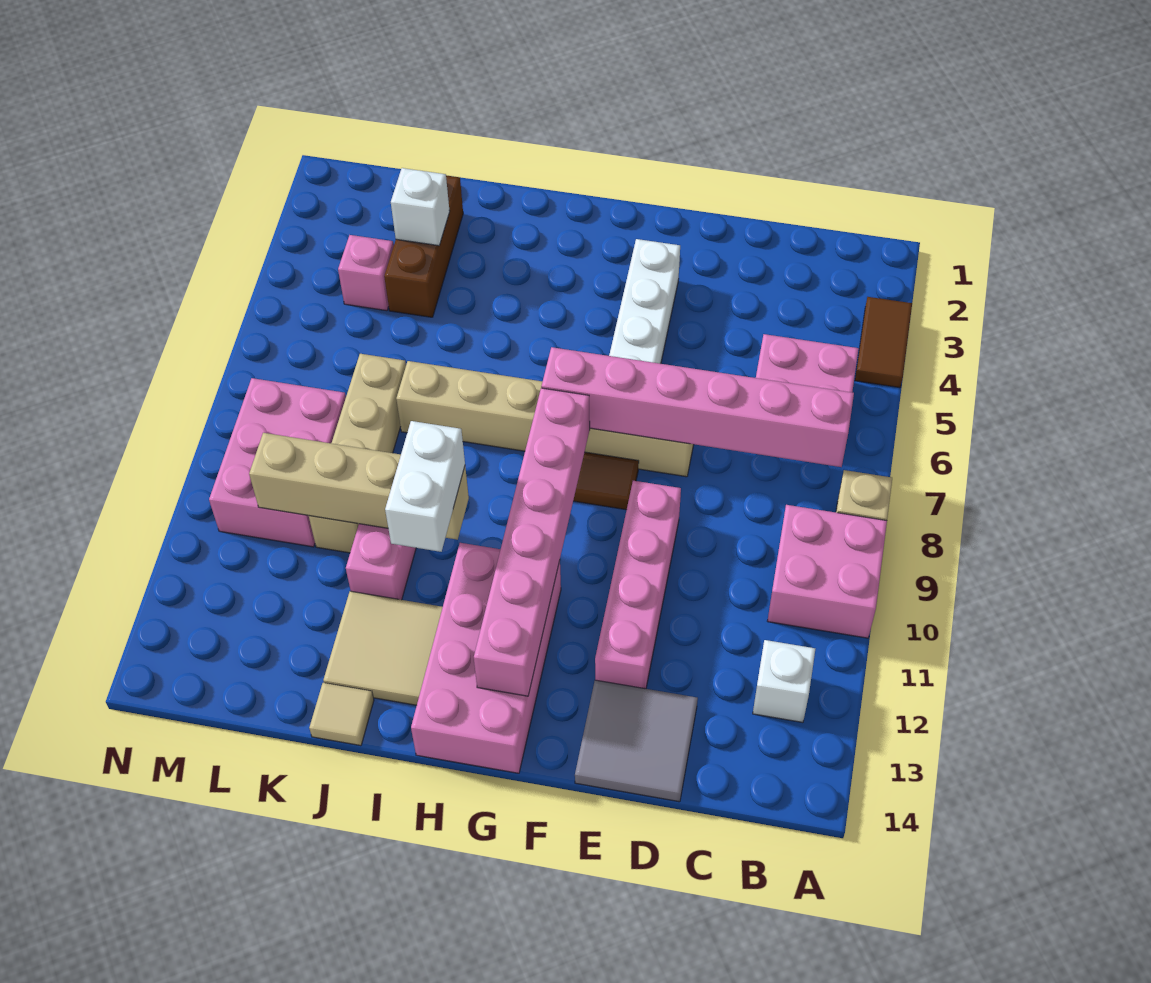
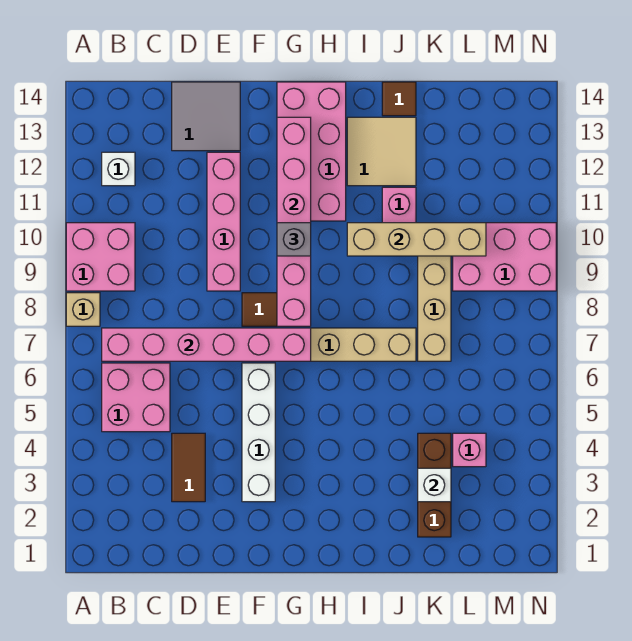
brown tile A3:A4 level 1 -> brown tile D3:D4 level 1
none -> grey brick G10 level 3
white brick I10:I11 level 3 -> none
tan tile J14 level 1 -> brown tile J14 level 1
pink brick L8:M10 level 1 -> pink brick L9:N10 level 1

